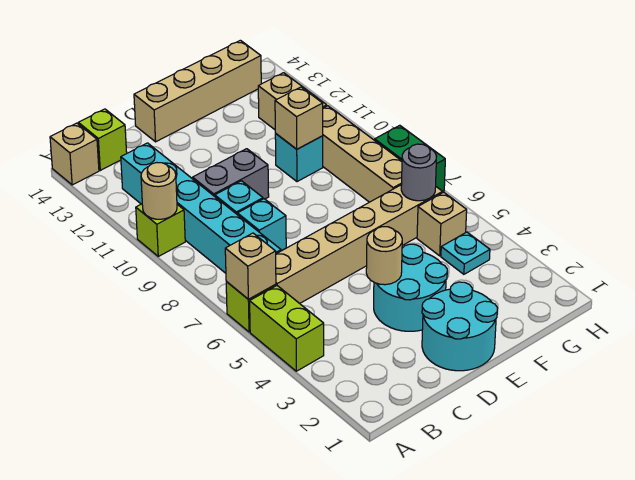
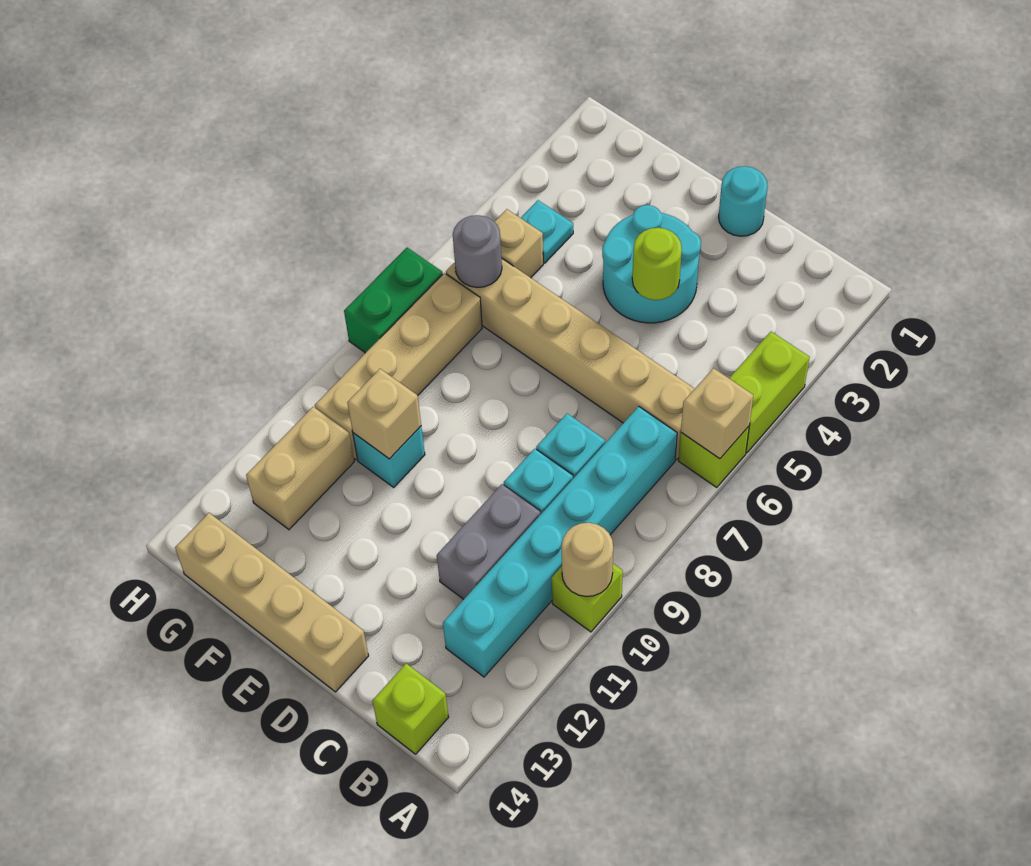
tan brick A14 level 1 -> none
grey brick C10:D10 level 1 -> grey brick C10:C11 level 1
cyan round brick D1:E2 level 1 -> cyan round brick D1 level 1
tan round brick D4 level 2 -> lime round brick D4 level 2

